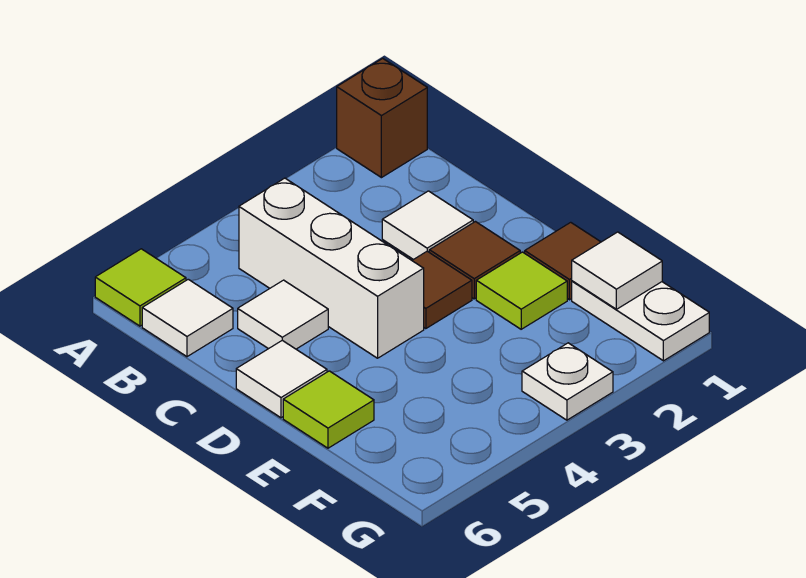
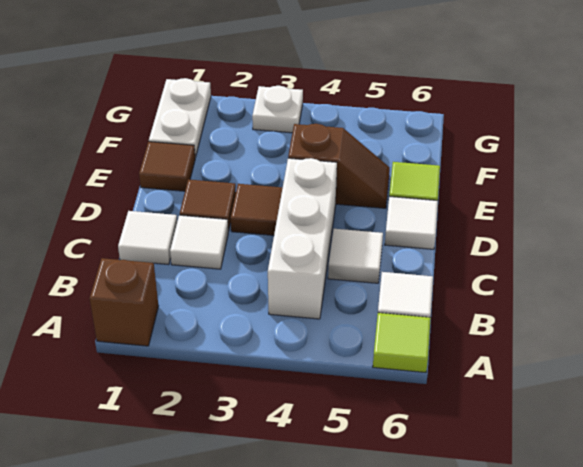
lime tile E2 level 1 -> none
none -> brown slope E4:E5 level 1 top 4
white tile F1 level 2 -> white tile C1 level 1

